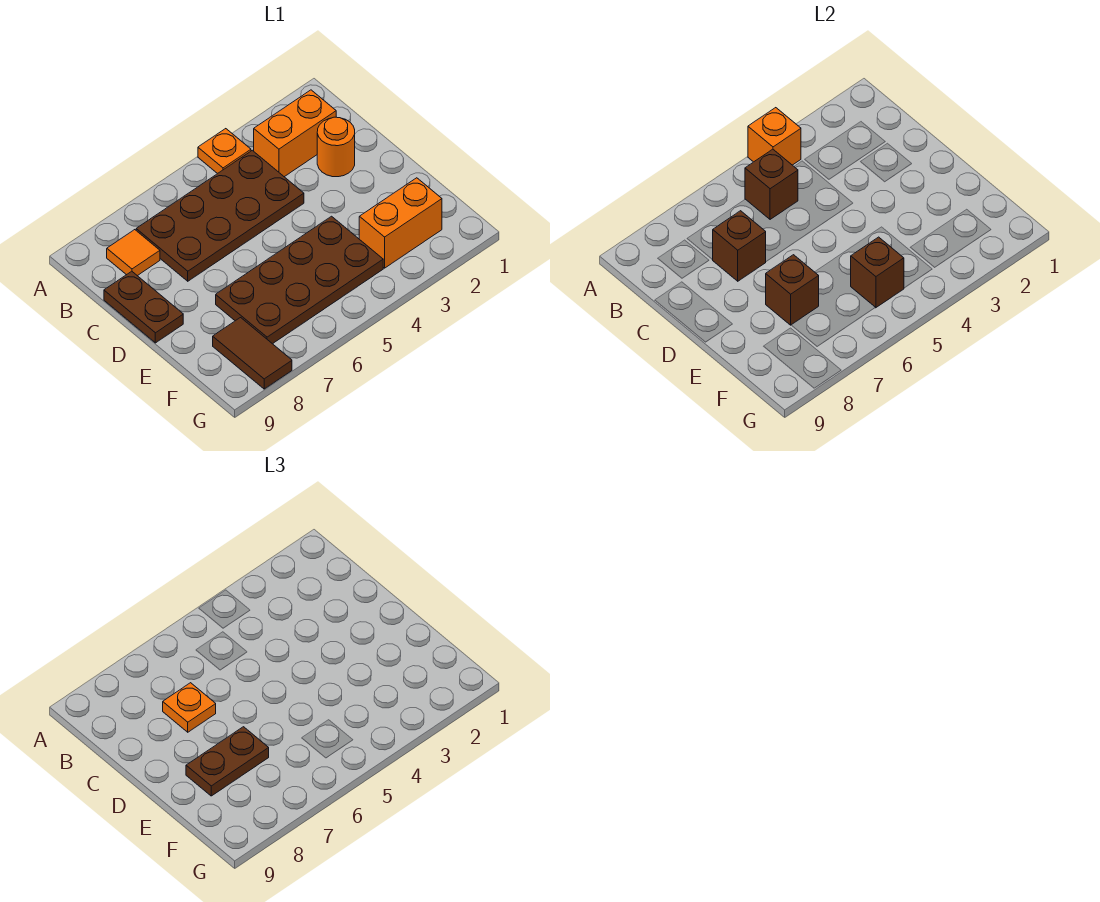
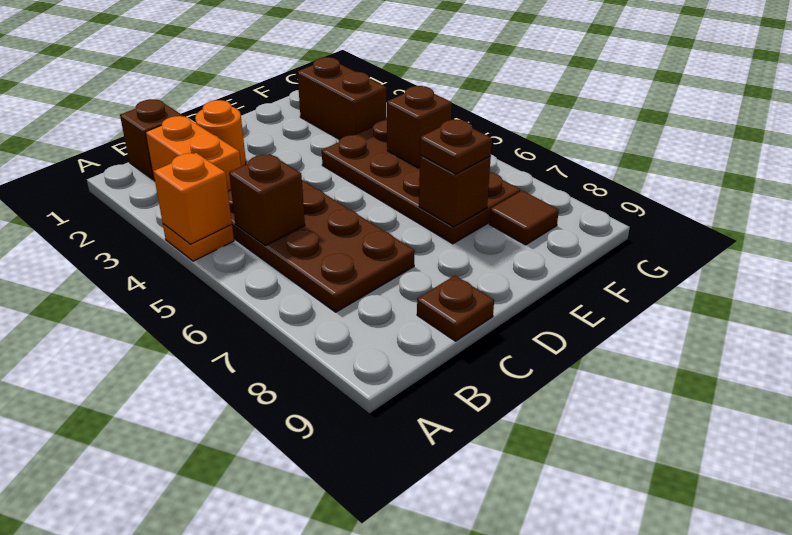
orange tile B8 level 1 -> none
brown brick C7 level 2 -> brown brick B1 level 1
orange plate C7 level 3 -> none
brown plate C9:D9 level 1 -> brown plate C9 level 1
brown plate E7:E8 level 3 -> brown plate E7 level 3
orange brick F2:F3 level 1 -> brown brick F2:F3 level 1
brown tile F8:G8 level 1 -> brown tile F8 level 1

